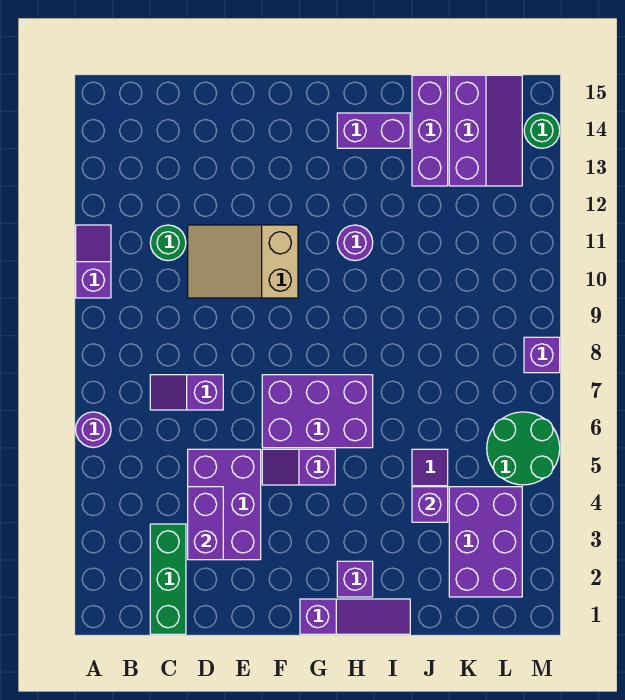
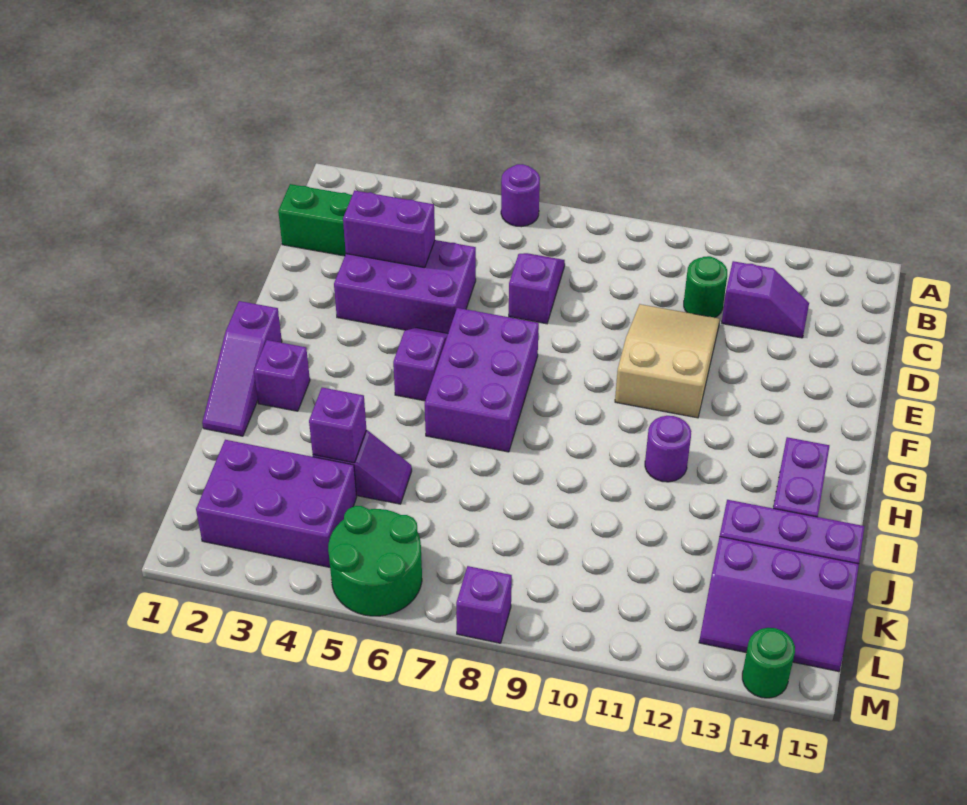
purple slope A10:A11 level 1 top 10 -> purple slope C12:C13 level 1 top 12

